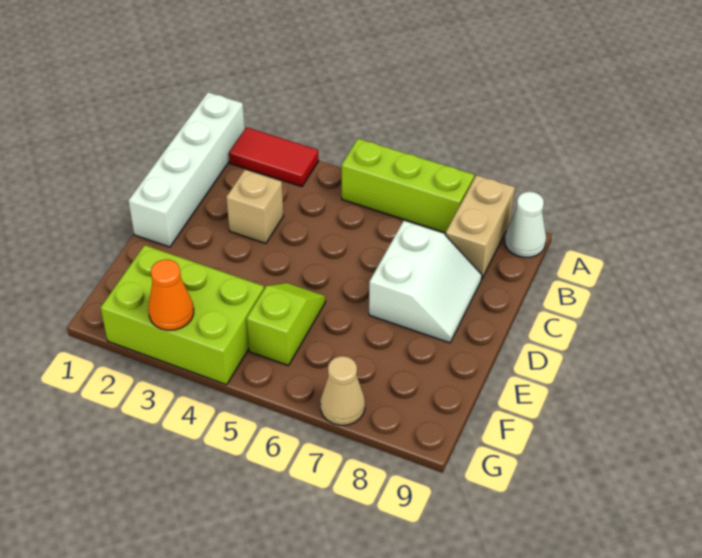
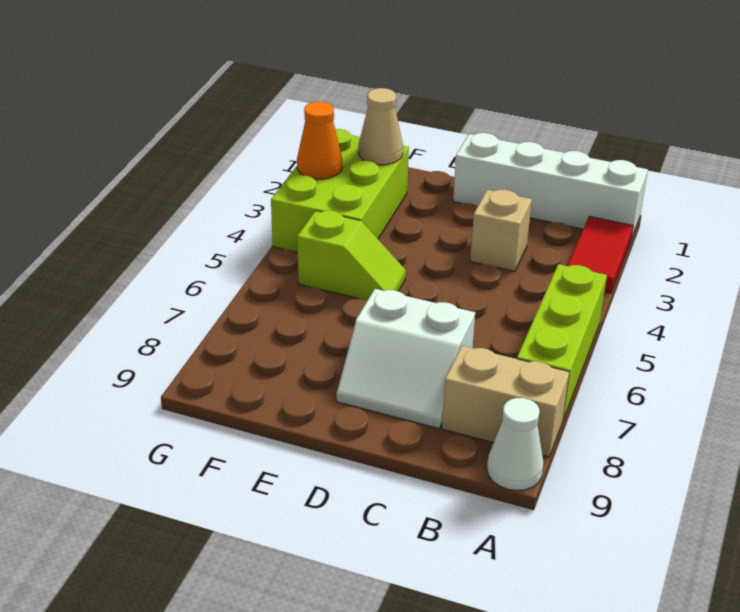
tan cone G7 level 1 -> tan cone F2 level 2

